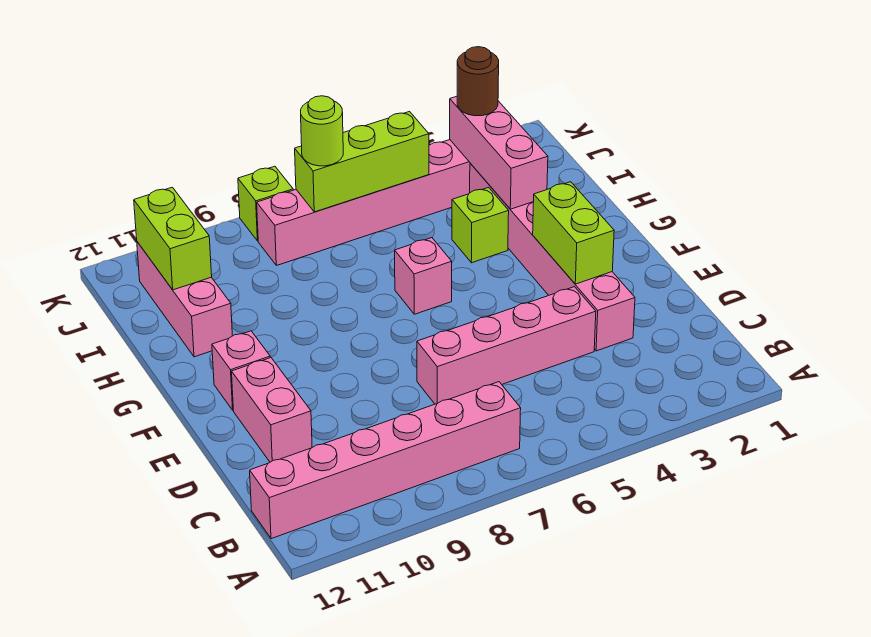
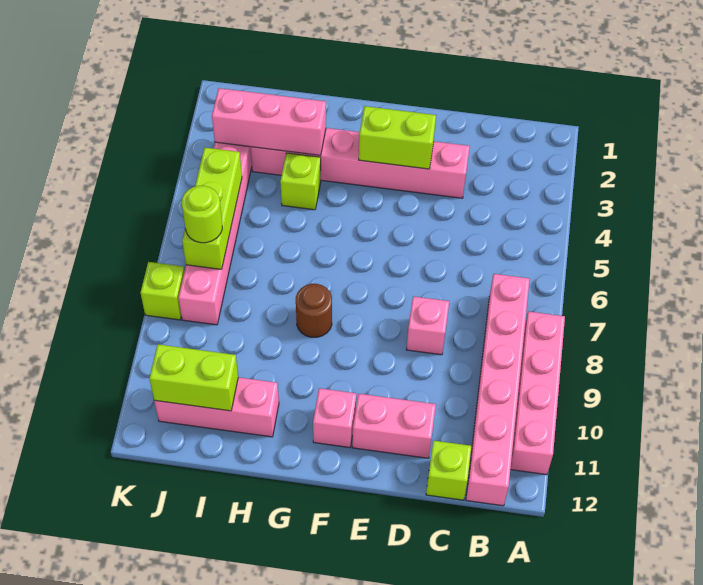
none -> lime brick C12 level 1
pink brick D4:D7 level 1 -> pink brick A8:A11 level 1
pink brick G6 level 1 -> pink brick D8 level 1
brown round brick J3 level 3 -> brown round brick G8 level 1

